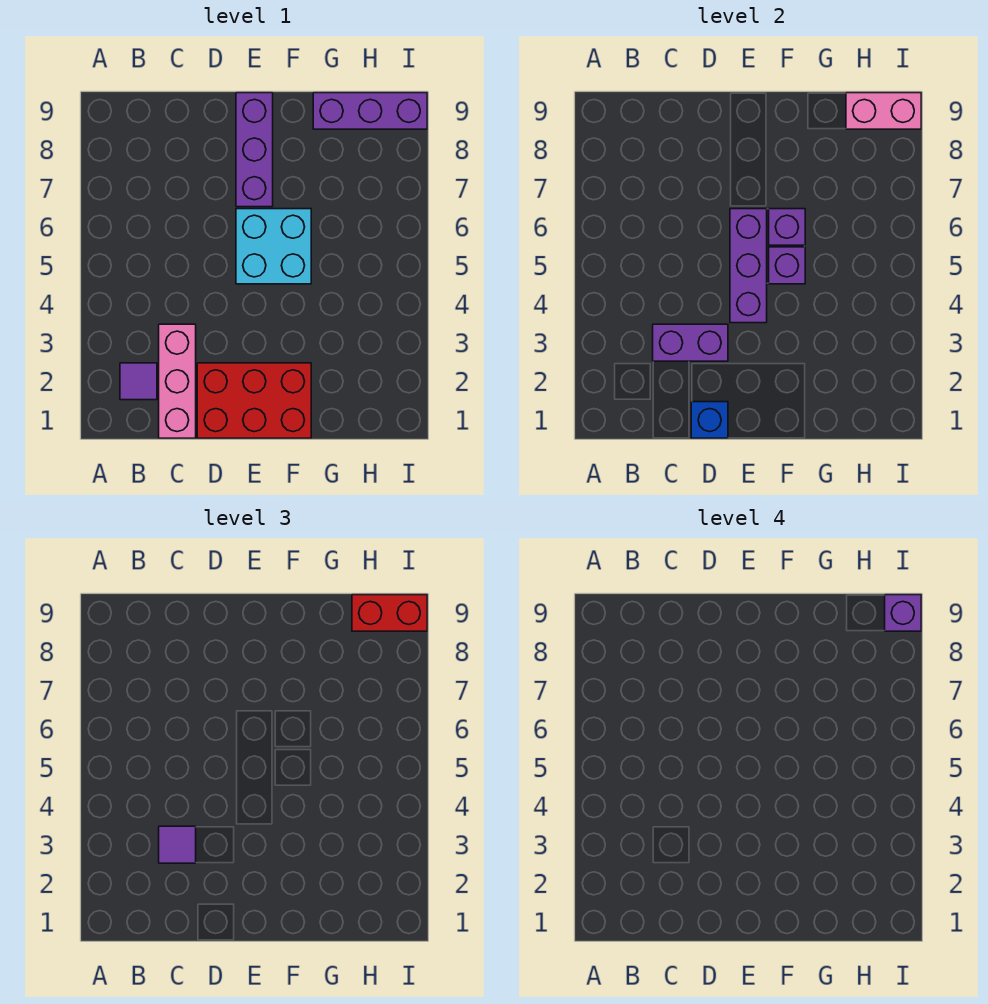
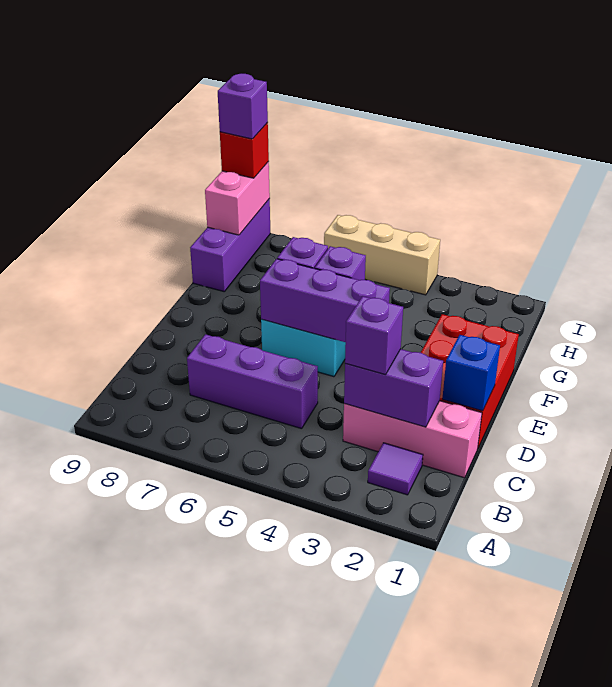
purple brick C3:D3 level 2 -> purple brick C2:C3 level 2
purple tile C3 level 3 -> purple brick C3 level 3
purple brick E7:E9 level 1 -> purple brick C5:C7 level 1
red brick H9:I9 level 3 -> red brick I9 level 3
none -> tan brick I4:I6 level 1

